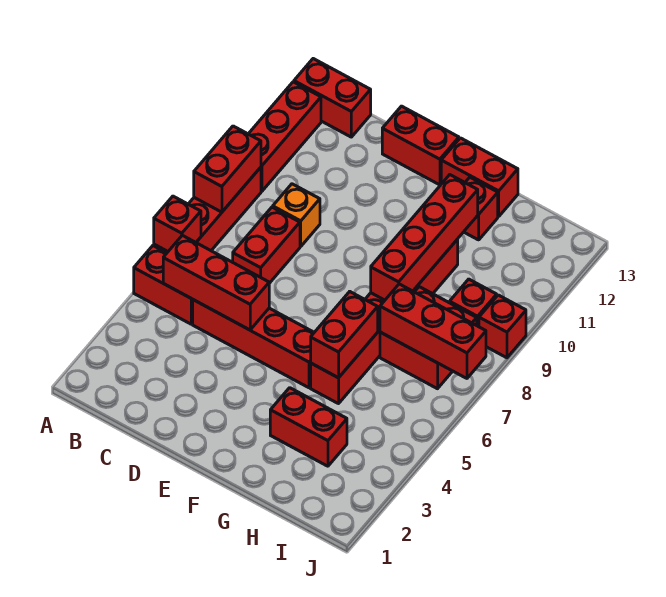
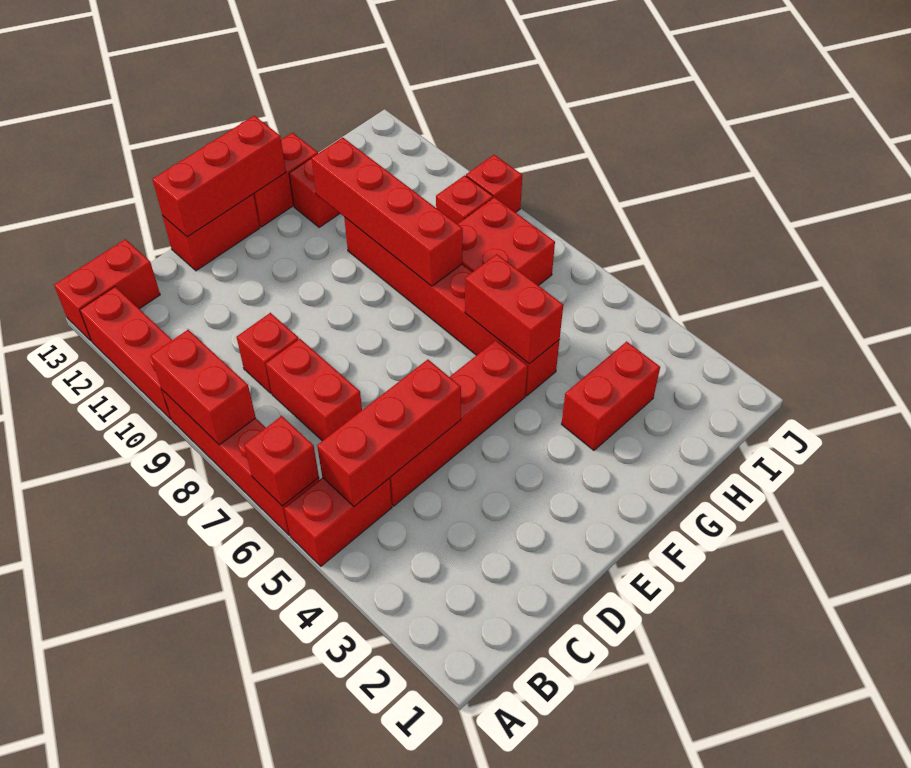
orange brick C9 level 1 -> red brick C9 level 1
red brick H7:J7 level 2 -> red brick D13:F13 level 2

